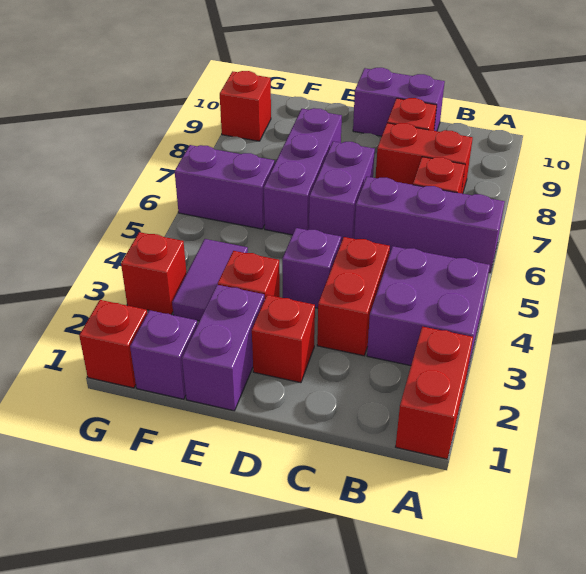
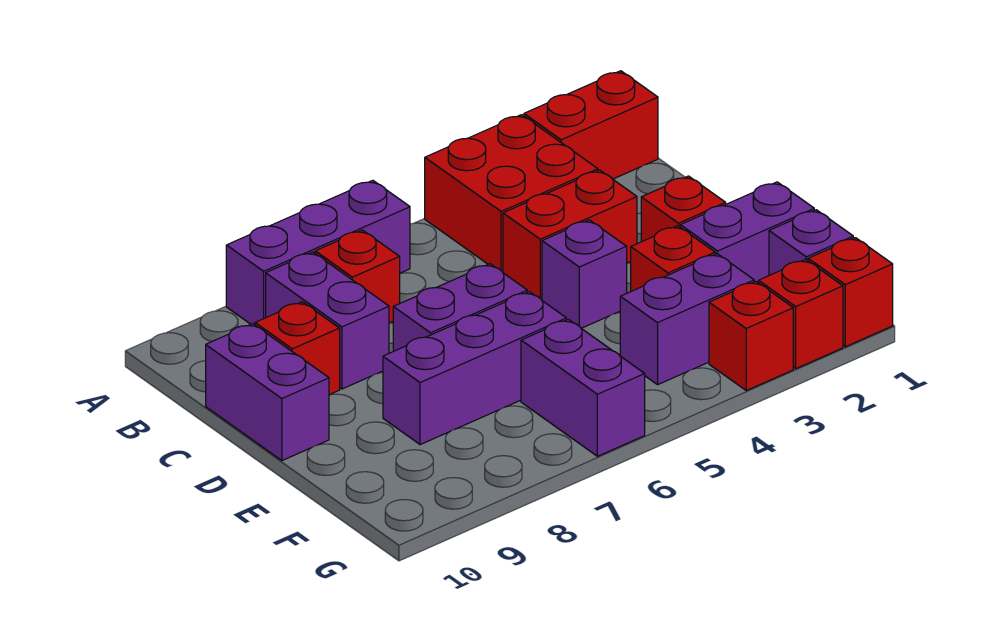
purple brick A3:B4 level 1 -> red brick A3:B4 level 1
purple brick A6:C6 level 1 -> purple brick A6:A8 level 1
red brick B8:C8 level 1 -> purple brick B8:C8 level 1
purple tile F3:F4 level 1 -> purple brick F3:F4 level 1
red brick G9 level 1 -> red brick G2 level 1

